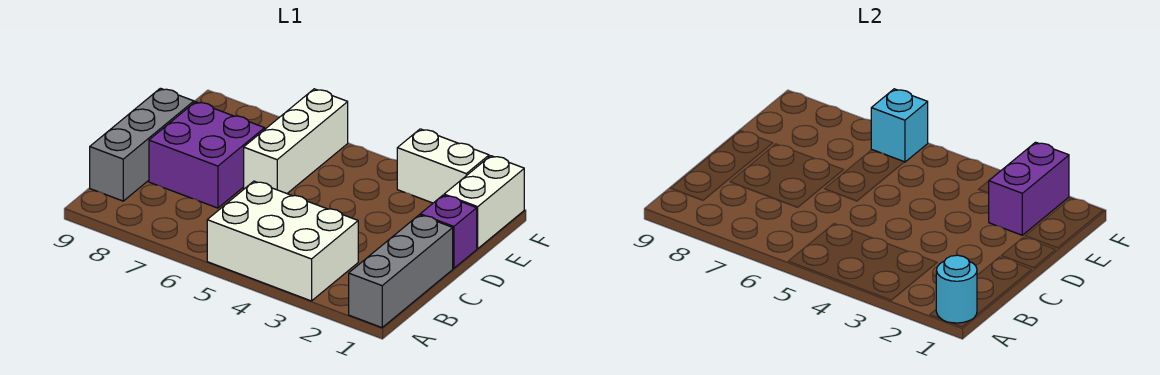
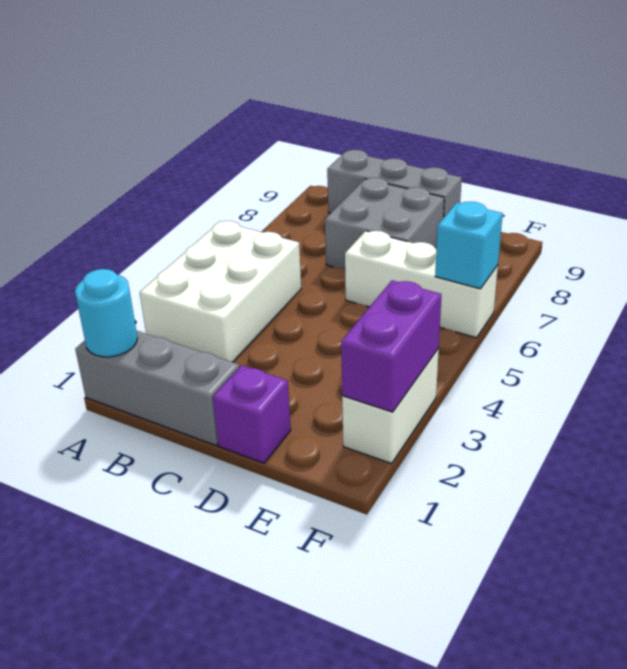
purple brick C7:D8 level 1 -> grey brick C7:D8 level 1
white brick E1:F1 level 1 -> none
purple brick E2:F2 level 2 -> purple brick F2:F3 level 2

